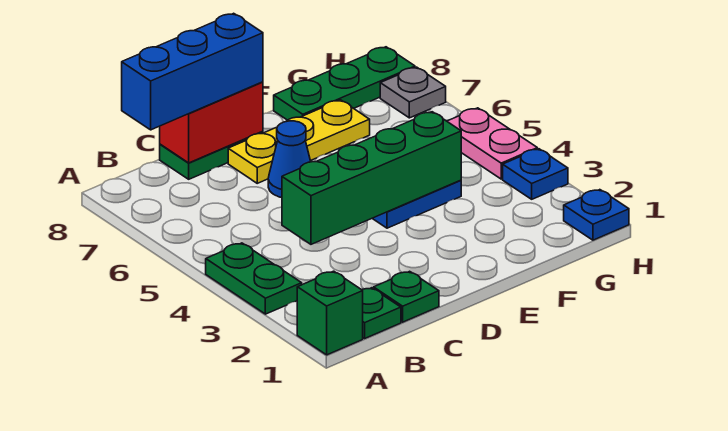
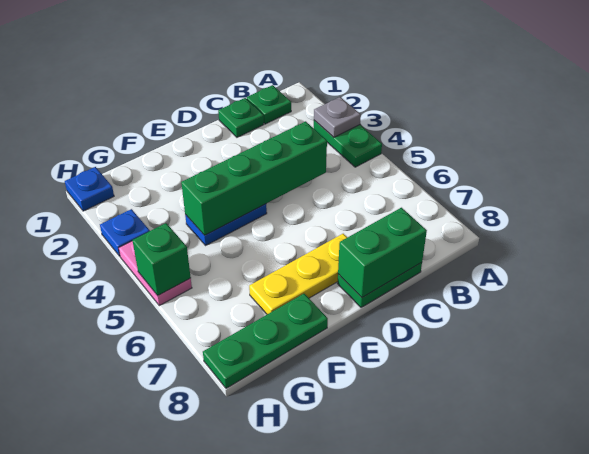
green brick A1 level 1 -> green brick H5 level 2
blue brick B8:D8 level 3 -> none
red brick C8:D8 level 2 -> green brick C8:D8 level 2
blue cone D6 level 1 -> none
grey plate H7 level 1 -> grey plate A3 level 2

